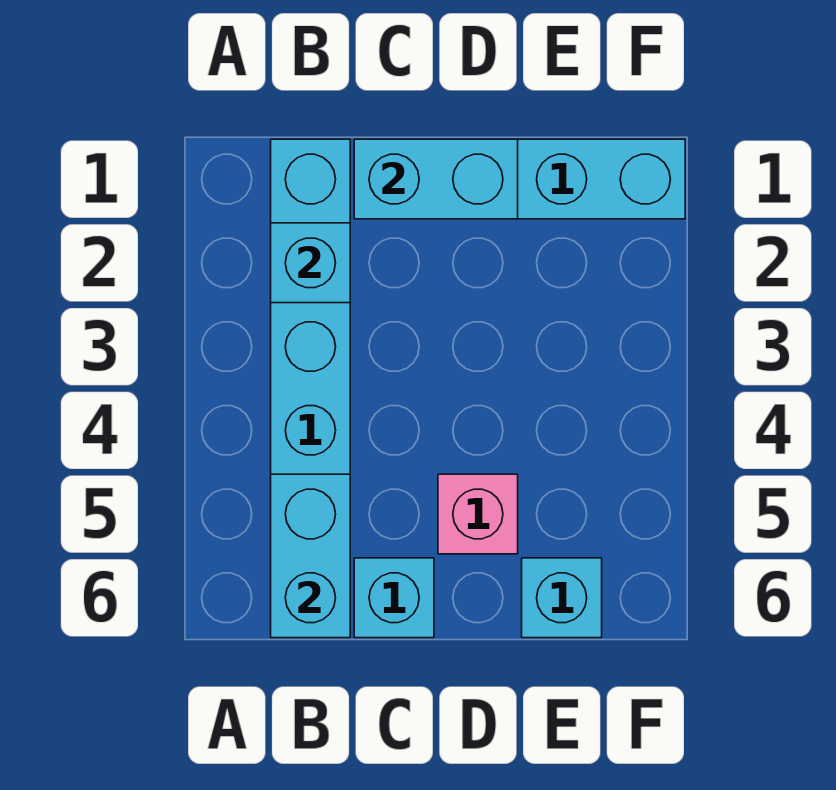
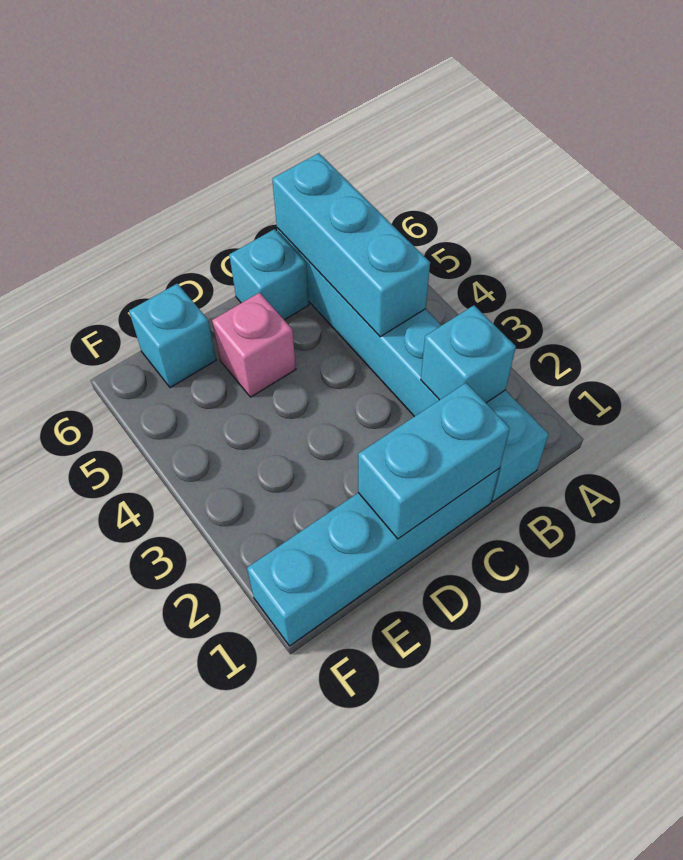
cyan brick B5:B6 level 2 -> cyan brick B4:B6 level 2

